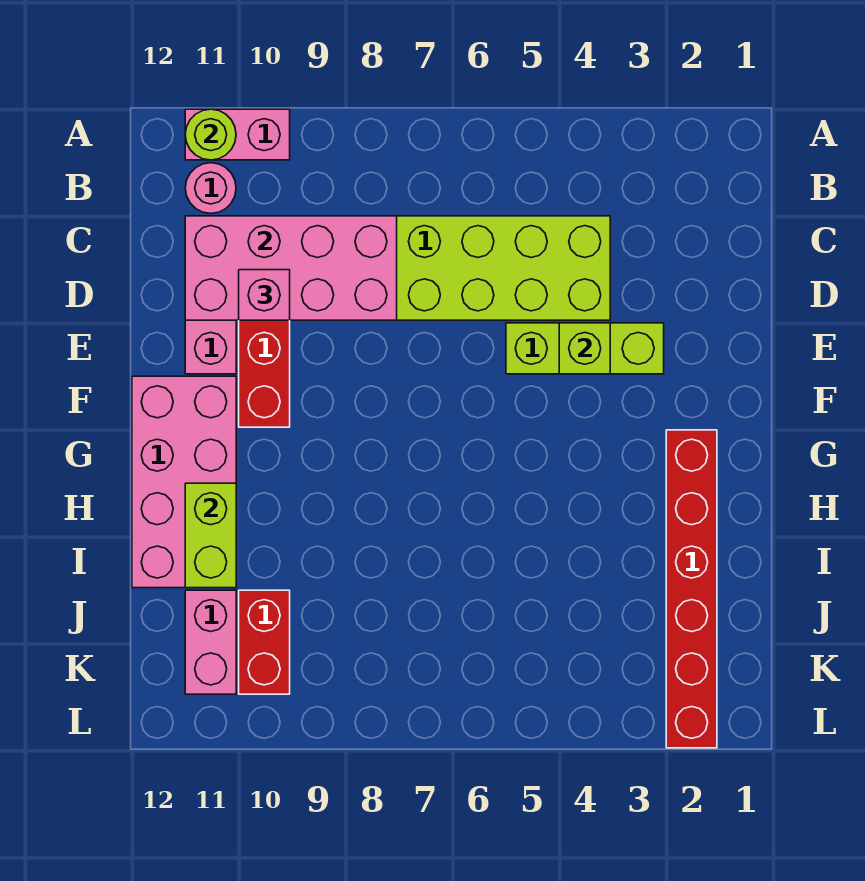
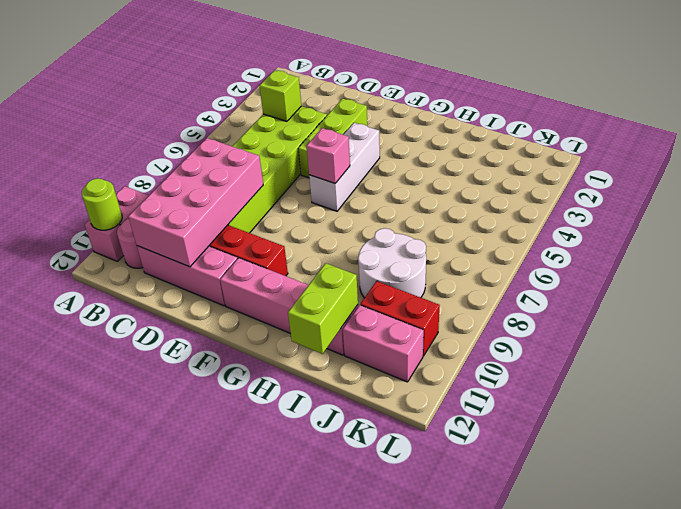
pink brick D10 level 3 -> pink brick F6 level 2
lime brick E4 level 2 -> lime brick C4 level 2
none -> white brick F4:F6 level 1
pink brick F11:I12 level 1 -> pink brick F11:I11 level 1
red brick G2:L2 level 1 -> none
lime brick H11:I11 level 2 -> lime brick I11:I12 level 2
none -> white round brick I8:J9 level 1

